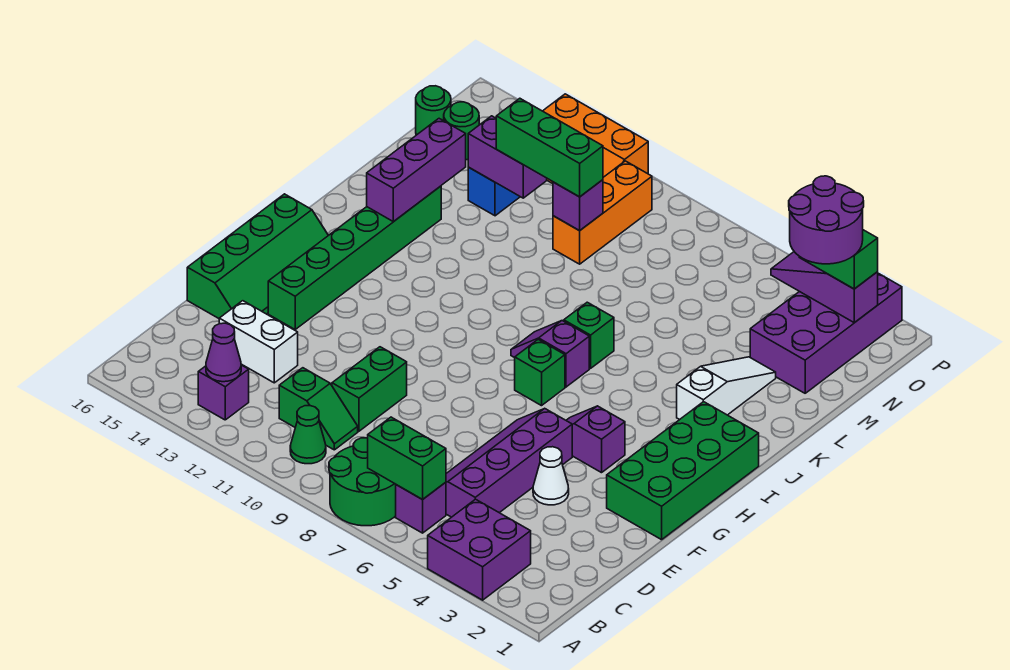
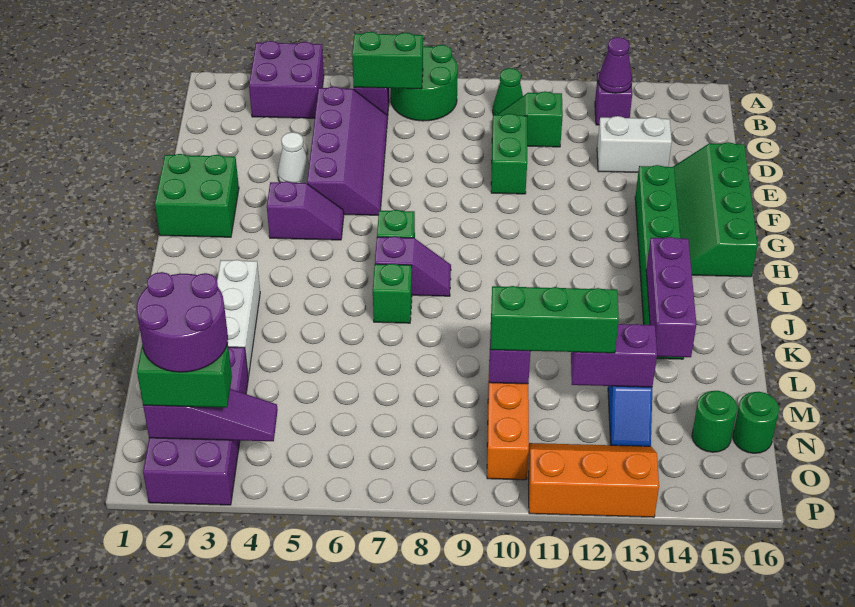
green brick F1:I2 level 1 -> green brick F1:G2 level 1
white slope J3:L3 level 1 top J -> white brick J3:L3 level 1

